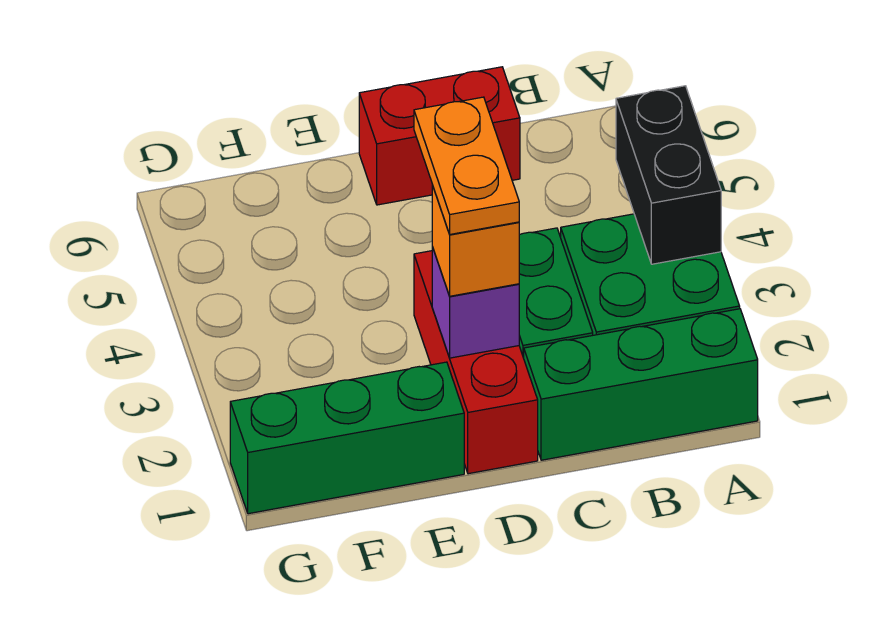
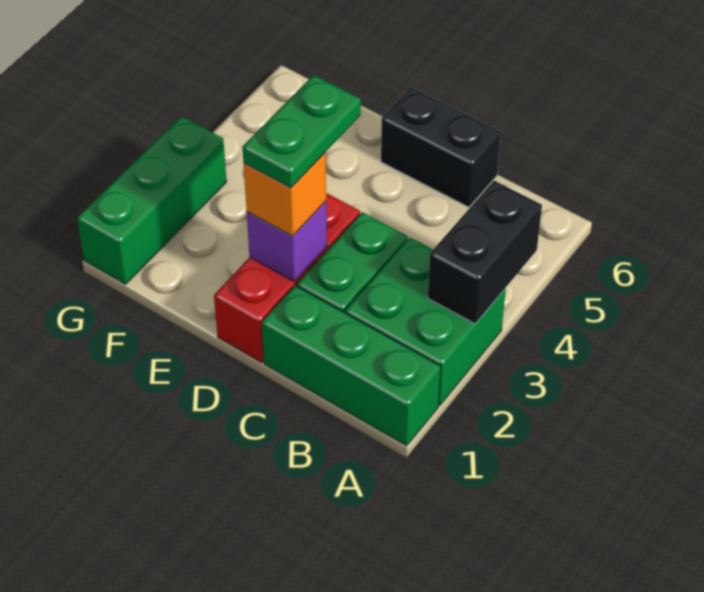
red brick C6:D6 level 1 -> black brick C6:D6 level 1
orange plate D2:D3 level 4 -> green plate D2:D3 level 4
green brick E1:G1 level 1 -> green brick G1:G3 level 1

